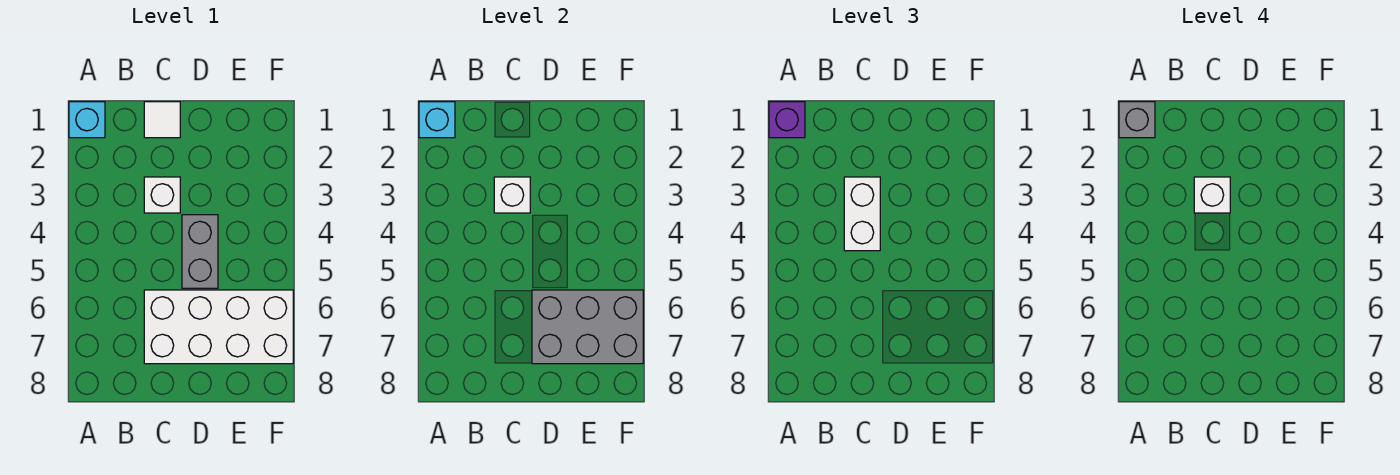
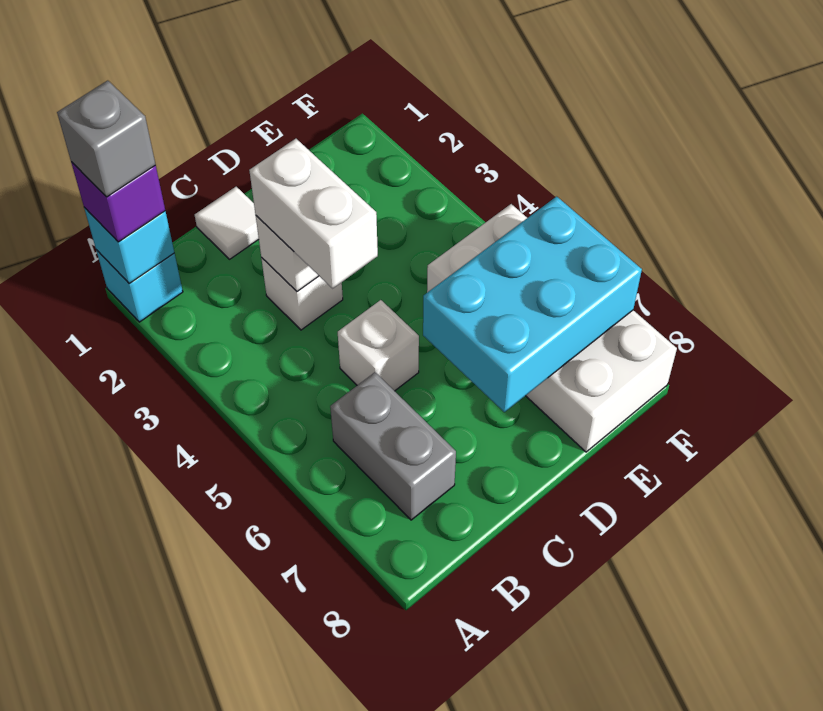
white brick C3 level 4 -> white brick C5 level 1
white brick C6:F7 level 1 -> white brick E5:F8 level 1
grey brick D4:D5 level 1 -> grey brick B6:B7 level 1
grey brick D6:F7 level 2 -> cyan brick D6:F7 level 2

